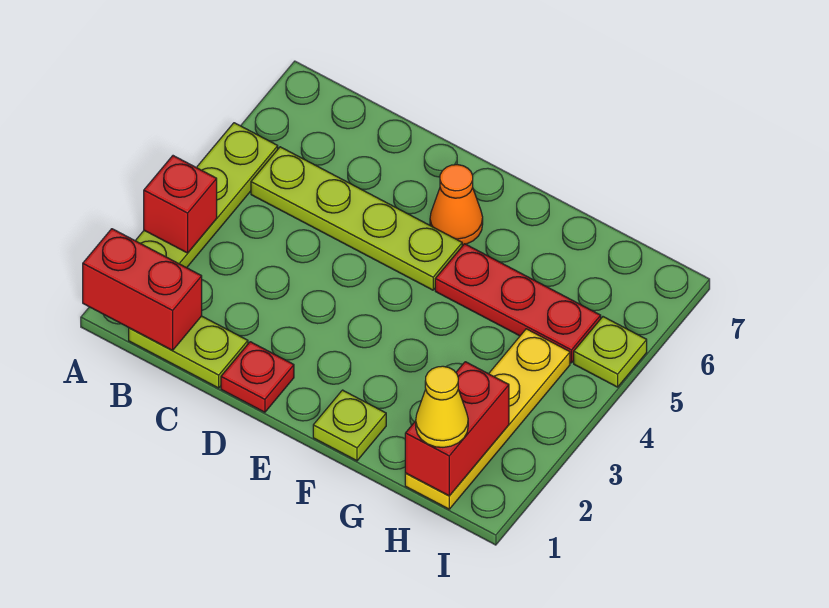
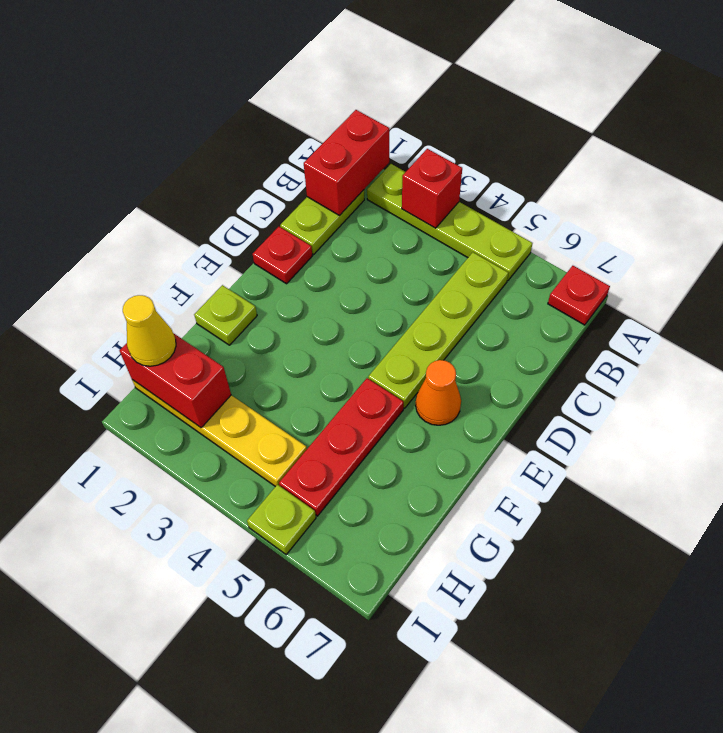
none -> red plate A7 level 1

